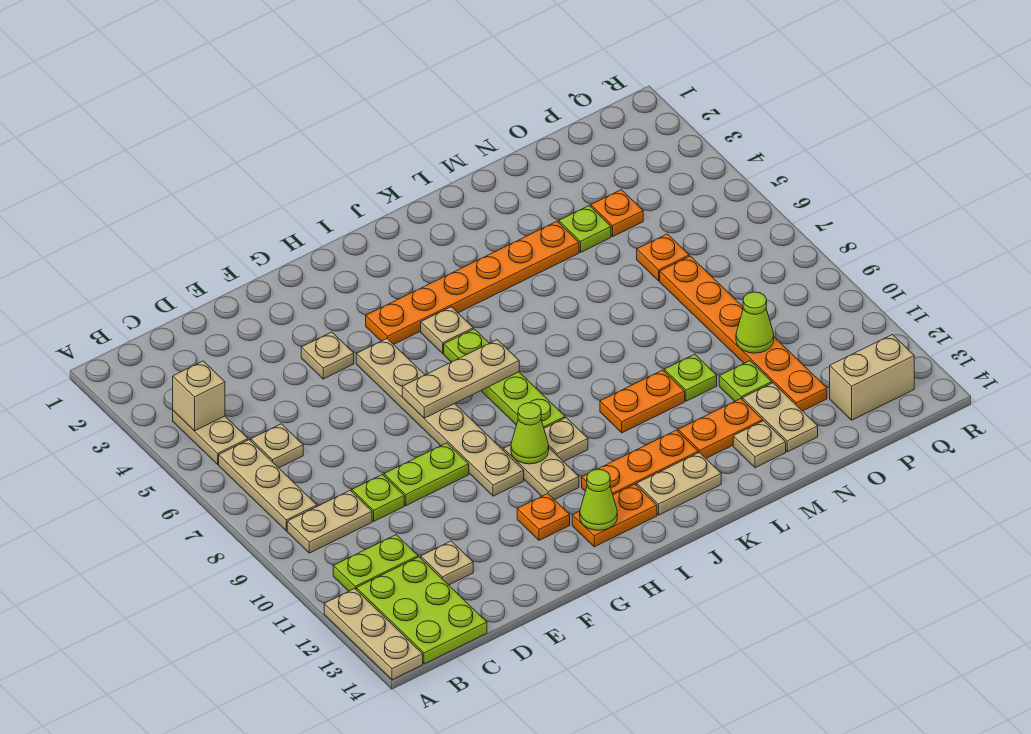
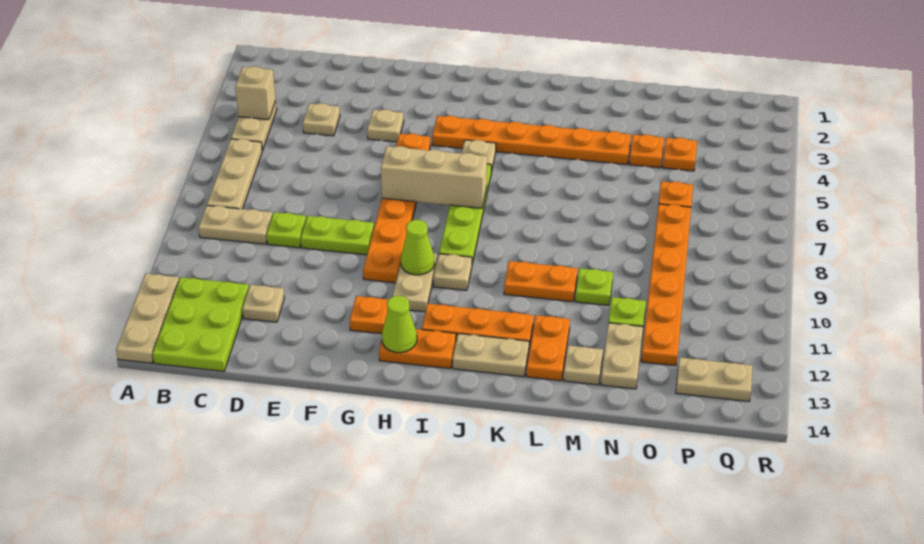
lime plate B11:C11 level 1 -> none
tan plate C6 level 1 -> tan plate D4 level 1
tan plate G5:G10 level 1 -> orange plate G5:G10 level 1
tan plate G7:I7 level 2 -> tan brick G7:I7 level 2
orange plate L12:M12 level 1 -> orange plate L12:L13 level 1
lime plate N4 level 1 -> orange plate N4 level 1
lime cone O10 level 2 -> none
tan brick P13:Q13 level 1 -> tan plate P13:Q13 level 1

